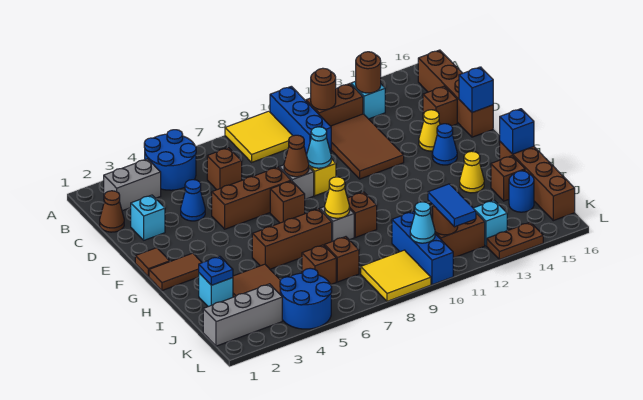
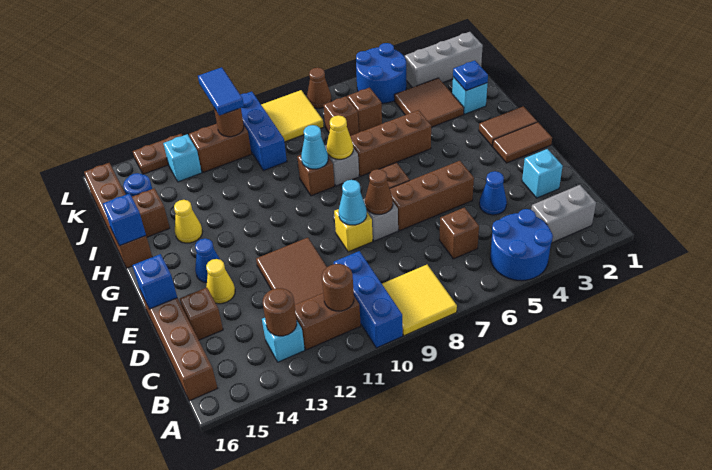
brown cone C1 level 1 -> brown cone L7 level 1
brown tile F1 level 1 -> brown tile F1:F2 level 1
cyan cone K10 level 2 -> cyan cone H9 level 2

